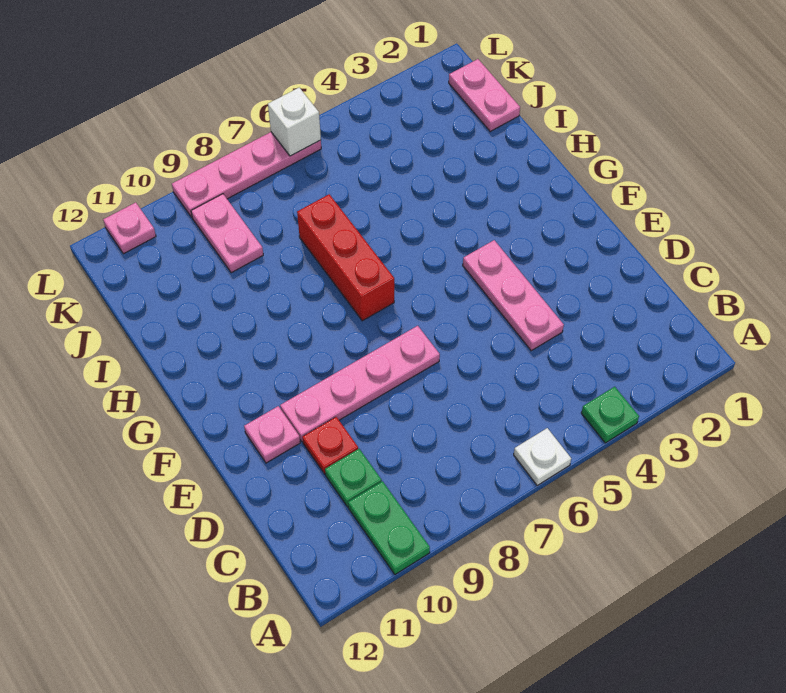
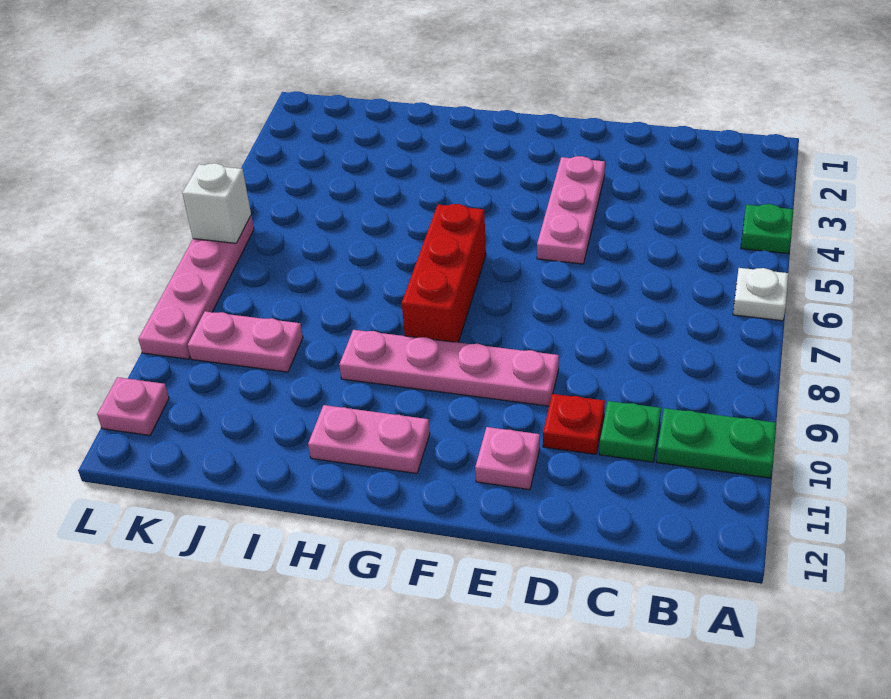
pink plate D4:F4 level 1 -> pink plate E3:E5 level 1
pink plate E7:E10 level 1 -> pink plate E9:H9 level 1
red brick G7:I7 level 1 -> red brick G6:G8 level 1
pink plate J1:K1 level 1 -> pink plate G11:H11 level 1

